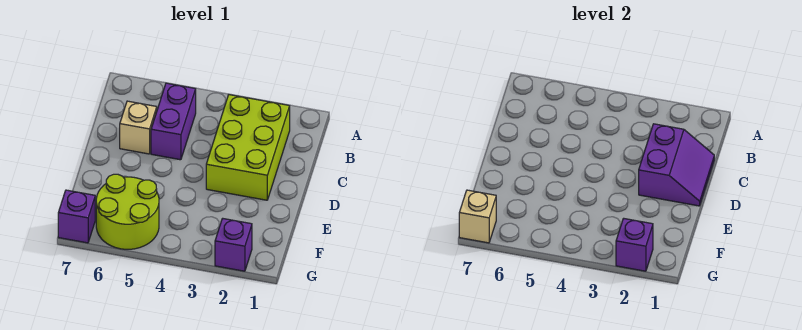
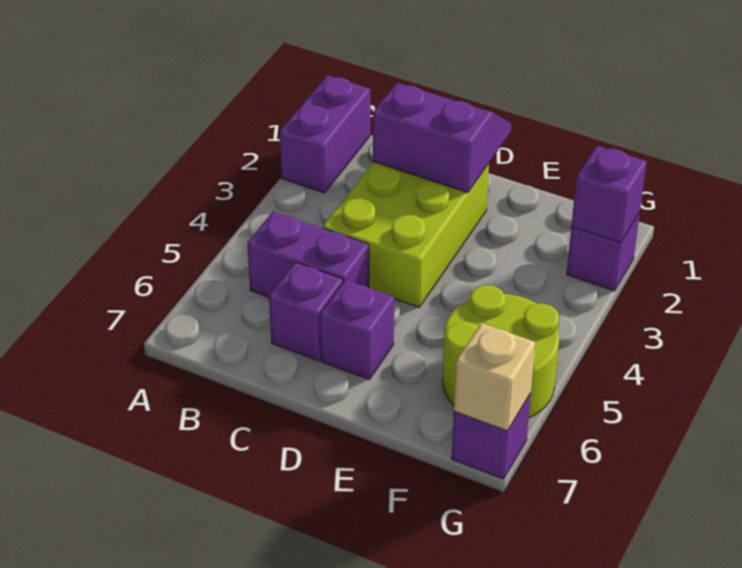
none -> purple brick A1:A2 level 1
lime brick B2:D3 level 1 -> lime brick C2:D4 level 1
tan brick C6 level 1 -> purple brick C6 level 1
none -> purple brick D6 level 1

